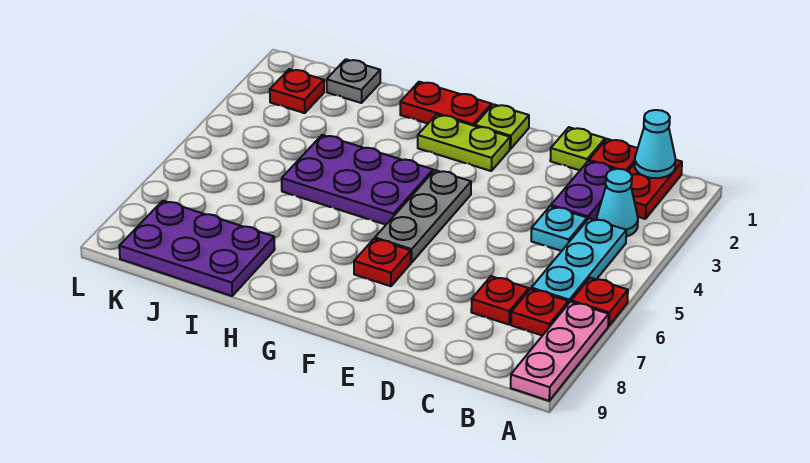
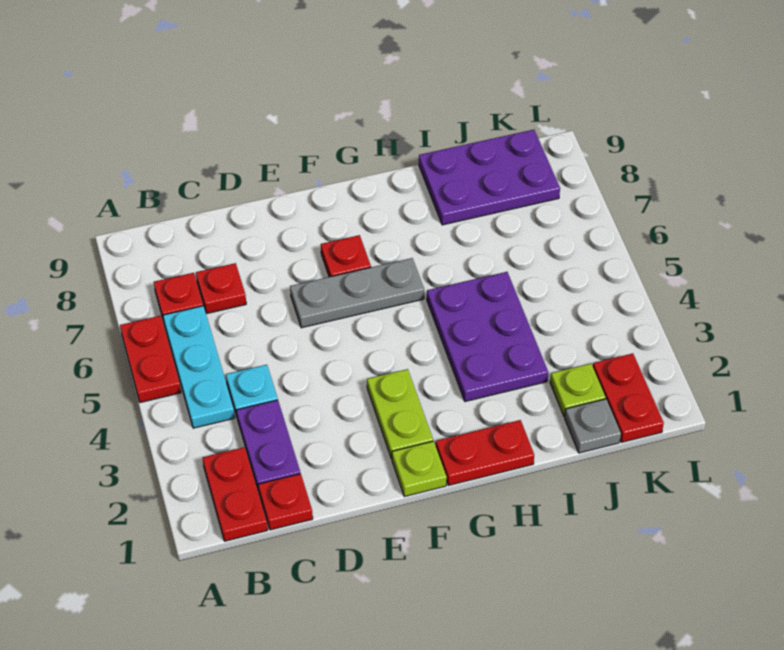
red plate A6 level 1 -> red plate A5:A6 level 1
pink plate A7:A9 level 1 -> none
cyan cone B1 level 2 -> none
cyan cone B3 level 1 -> none
lime plate D1 level 1 -> lime plate J2 level 1
lime plate F2:G2 level 1 -> lime plate F2:F3 level 1
grey plate F4:F6 level 1 -> grey plate E6:G6 level 1
purple plate G4:I5 level 1 -> purple plate H3:I5 level 1
red plate K2 level 1 -> red plate K1:K2 level 1

